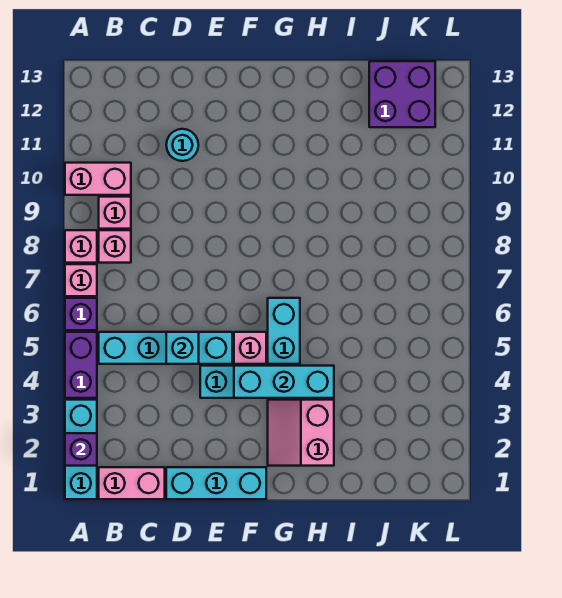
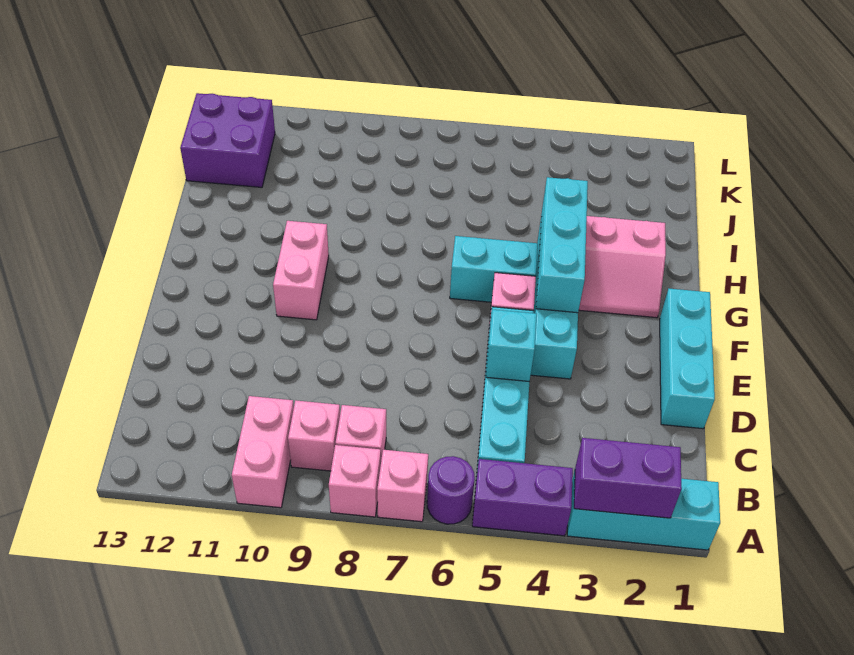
purple brick A2 level 2 -> purple brick A2:A3 level 2
purple brick A6 level 1 -> purple round brick A6 level 1
pink brick B1:C1 level 1 -> pink brick F10:G10 level 1
cyan round brick D11 level 1 -> none

